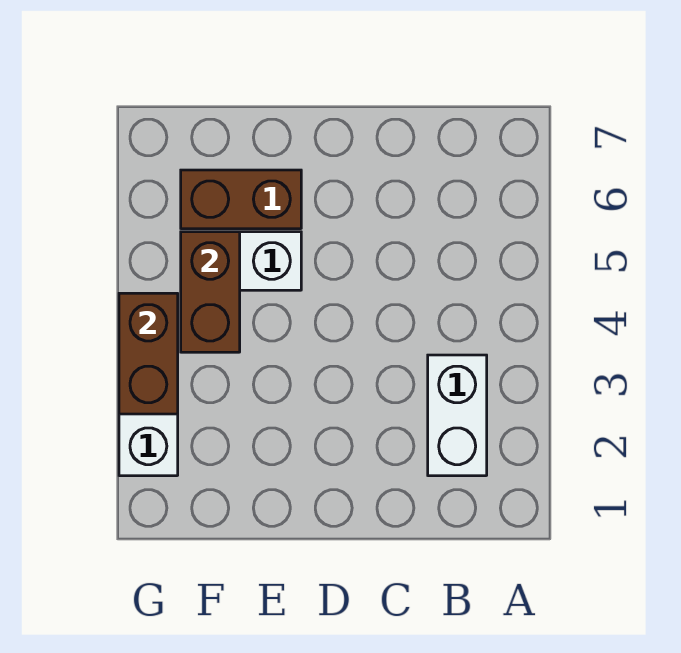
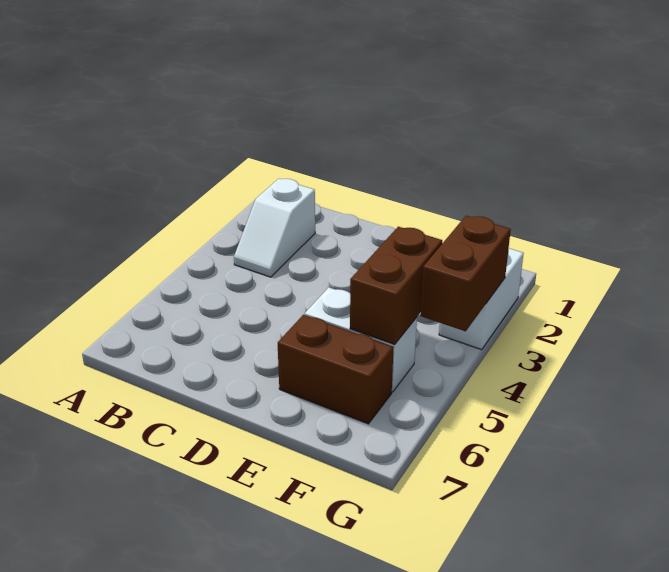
white brick B2:B3 level 1 -> white slope B2:B3 level 1 top 2

